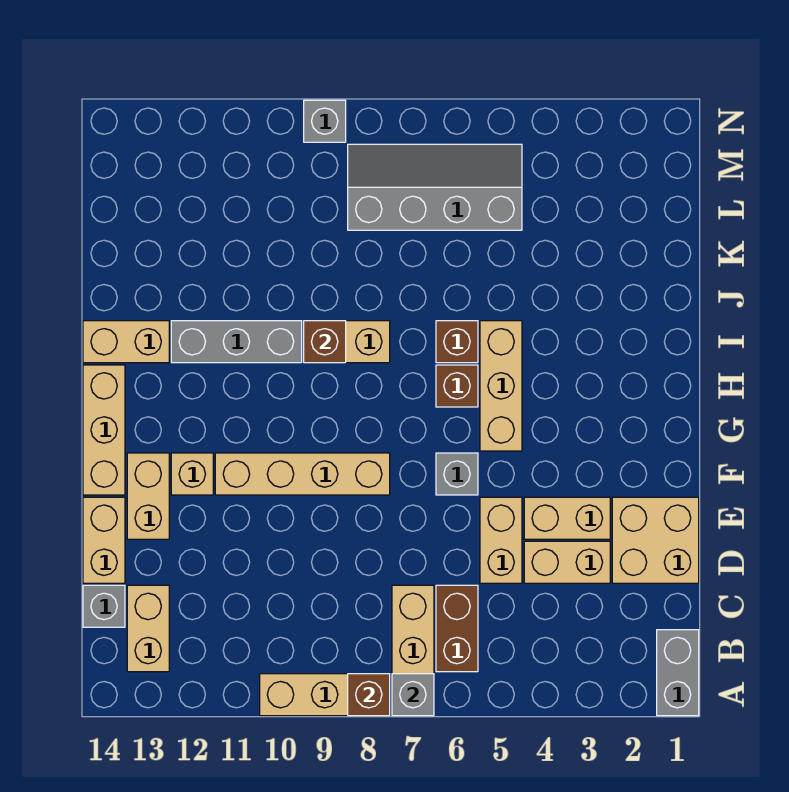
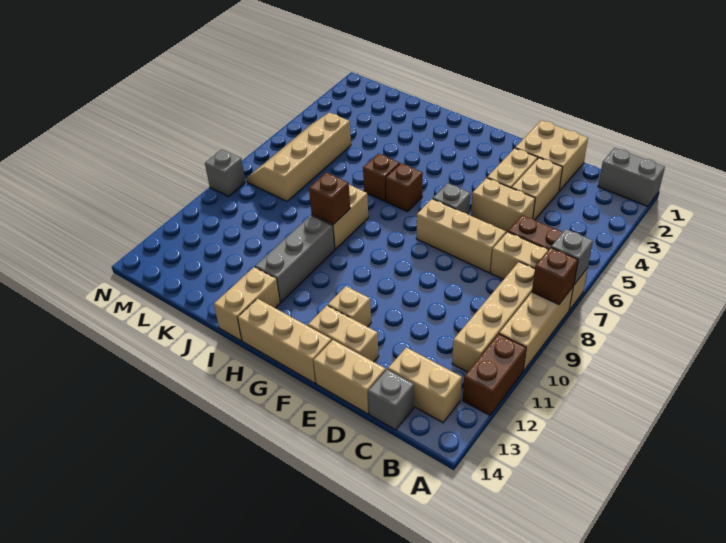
none -> brown brick A11:A12 level 1
tan brick F8:F11 level 1 -> tan brick B8:B11 level 1
tan brick G5:I5 level 1 -> tan brick D7:F7 level 1
grey slope L5:M8 level 1 top L -> tan slope L5:M8 level 1 top L

